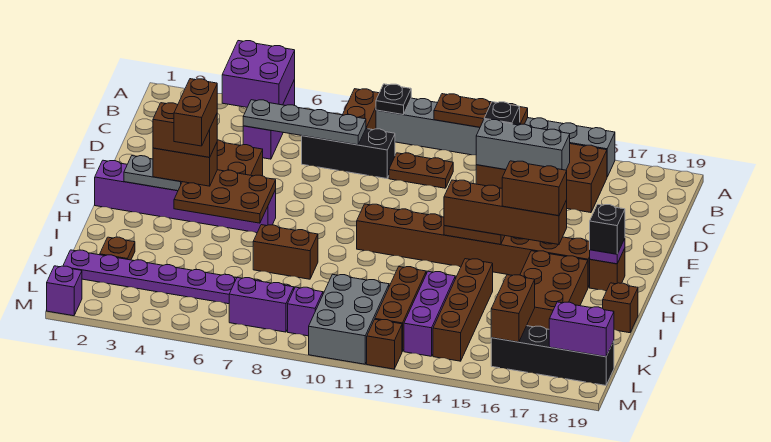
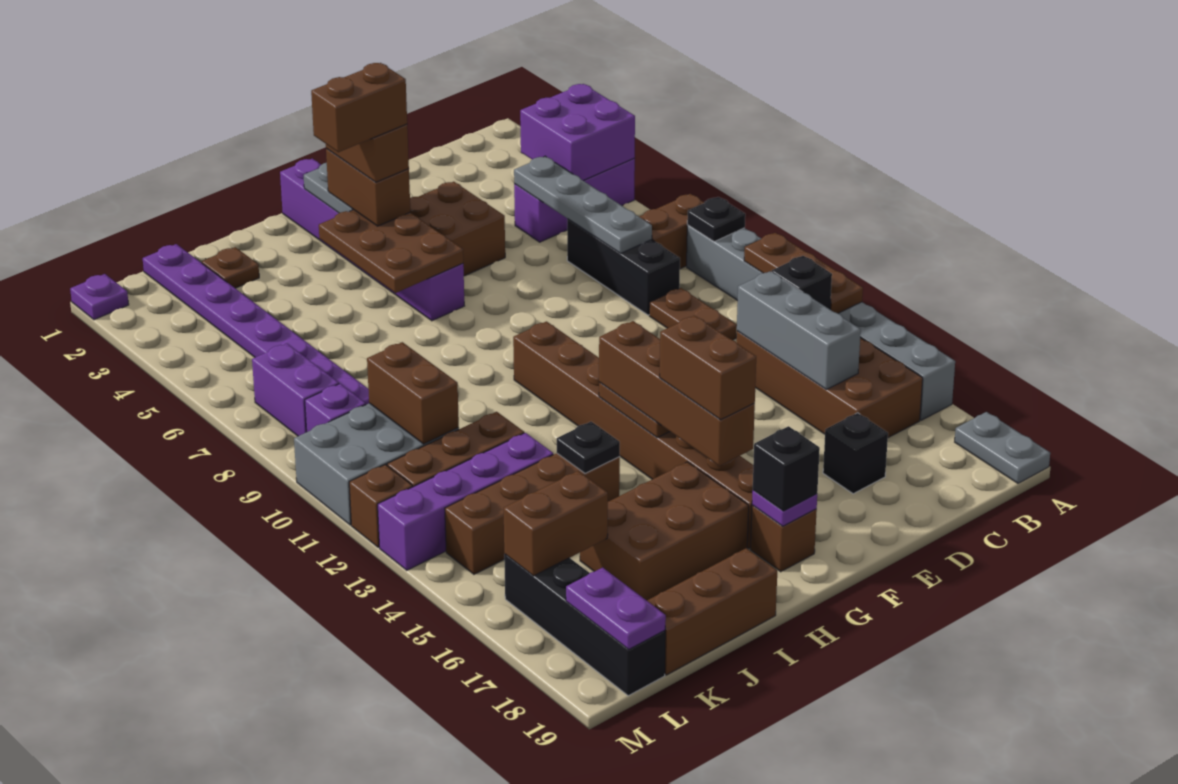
none -> grey plate A18:A19 level 1
none -> black brick D17 level 1
brown brick I7:I8 level 1 -> brown brick K10:K11 level 2
none -> black plate I14 level 2
brown brick I19 level 1 -> brown brick I19:K19 level 1
purple brick J13:L13 level 1 -> purple brick J13:M13 level 1
purple brick L18:L19 level 2 -> purple plate L18:L19 level 2
purple brick M1 level 1 -> purple plate M1 level 1

